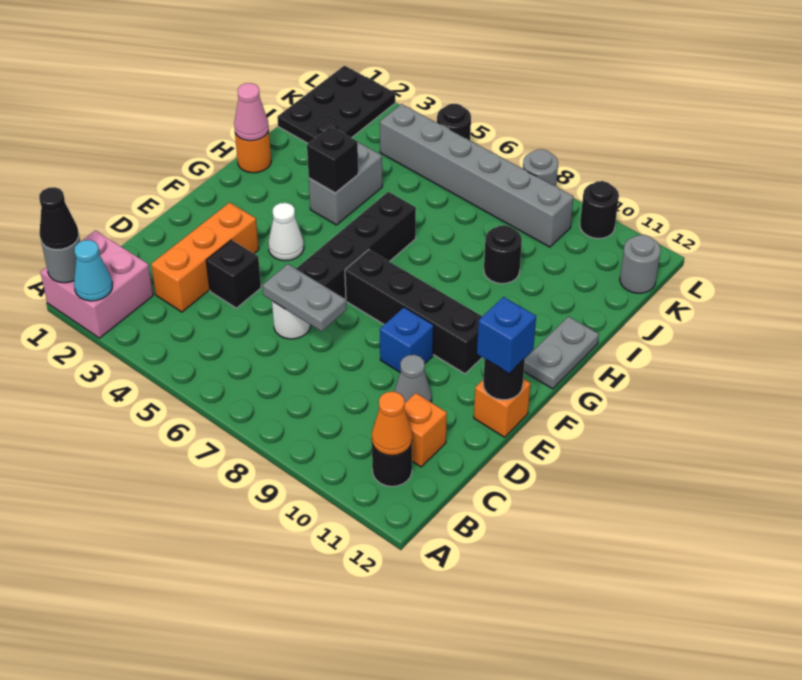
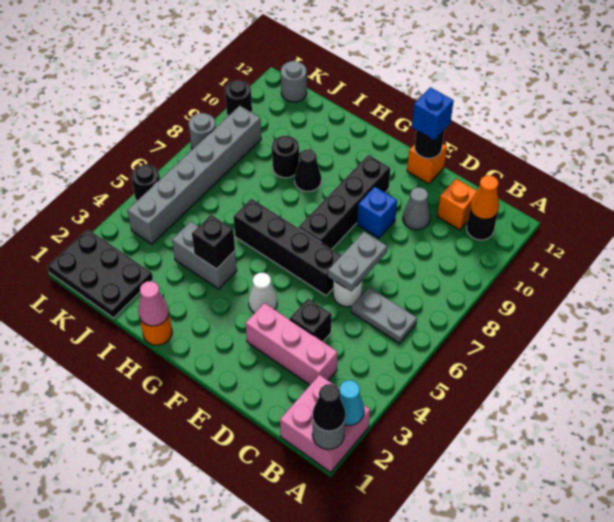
orange brick C3:E3 level 1 -> pink brick C3:E3 level 1
grey plate G12:H12 level 1 -> grey plate B6:C6 level 1
none -> black cone H9 level 1

